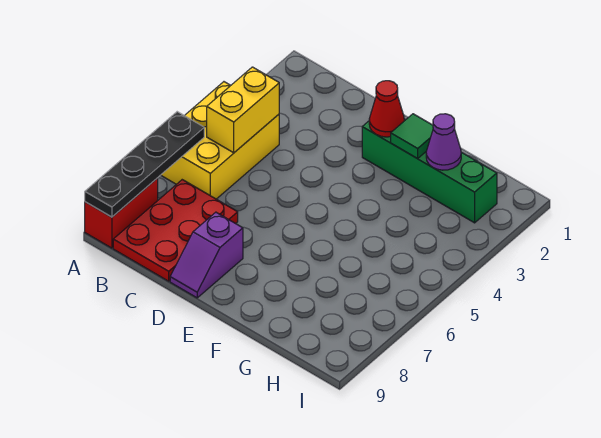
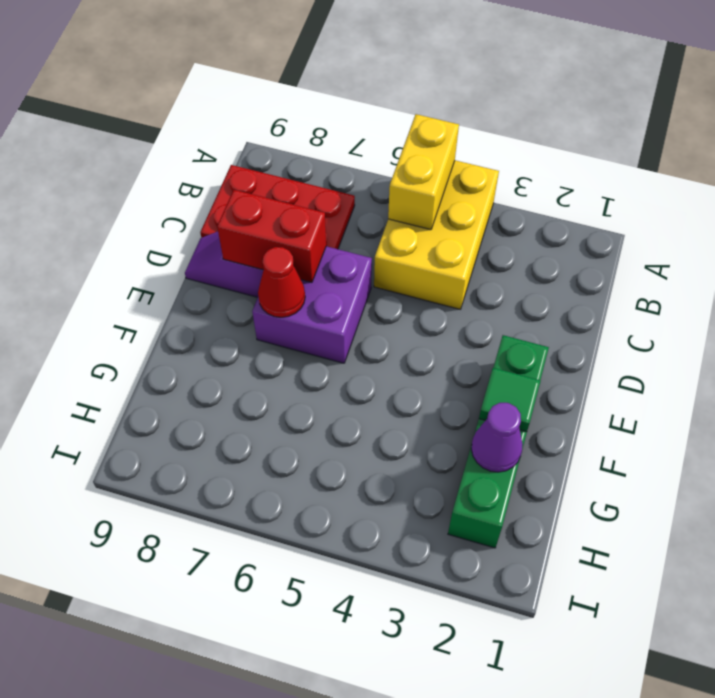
yellow brick A4:B6 level 1 -> yellow brick A4:C5 level 1
black plate A6:A9 level 2 -> none
red brick A8:A9 level 1 -> red brick D7:D8 level 2
yellow brick B4:B5 level 2 -> yellow brick A5:B5 level 2
none -> purple brick D6:E7 level 1
red cone E2 level 2 -> red cone E7 level 2

